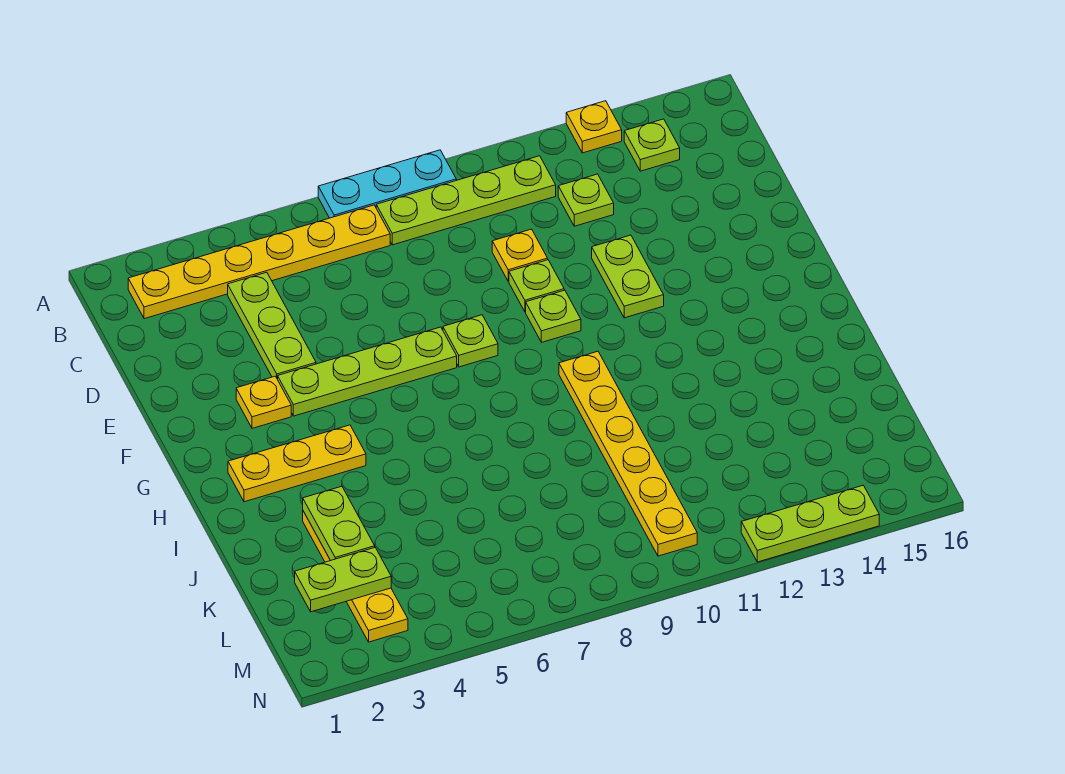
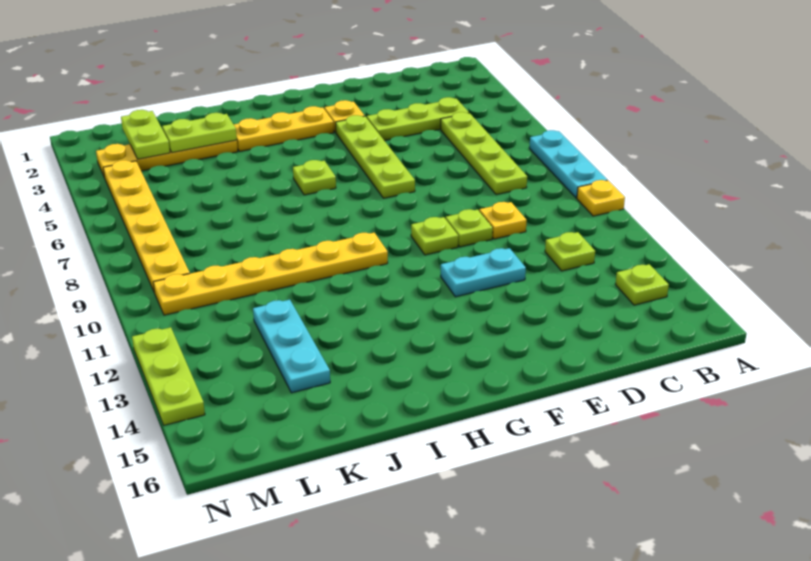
yellow plate A13 level 1 -> yellow plate A10 level 1
yellow plate B2:B7 level 1 -> yellow plate M4:M9 level 1
lime plate B8:B11 level 1 -> lime plate C5:C8 level 1
lime plate E12:F12 level 1 -> cyan plate E12:F12 level 1
lime plate F8 level 1 -> lime plate H6 level 1
yellow plate H2:H4 level 1 -> yellow plate G3:I3 level 1
none -> cyan plate K12:K14 level 1

